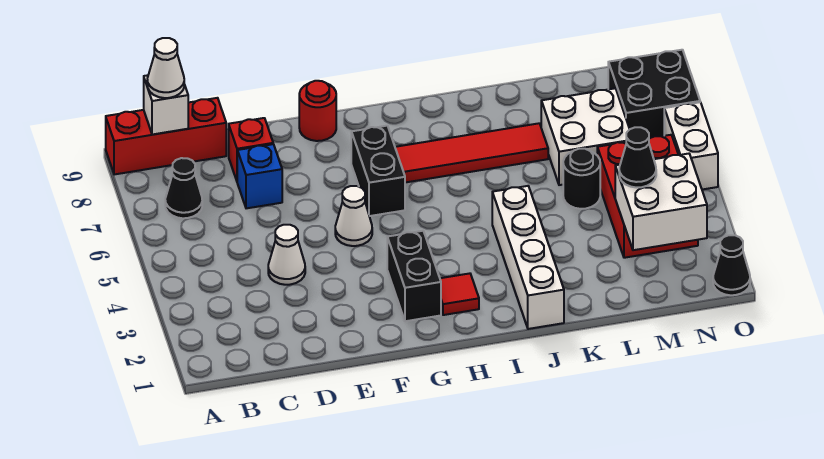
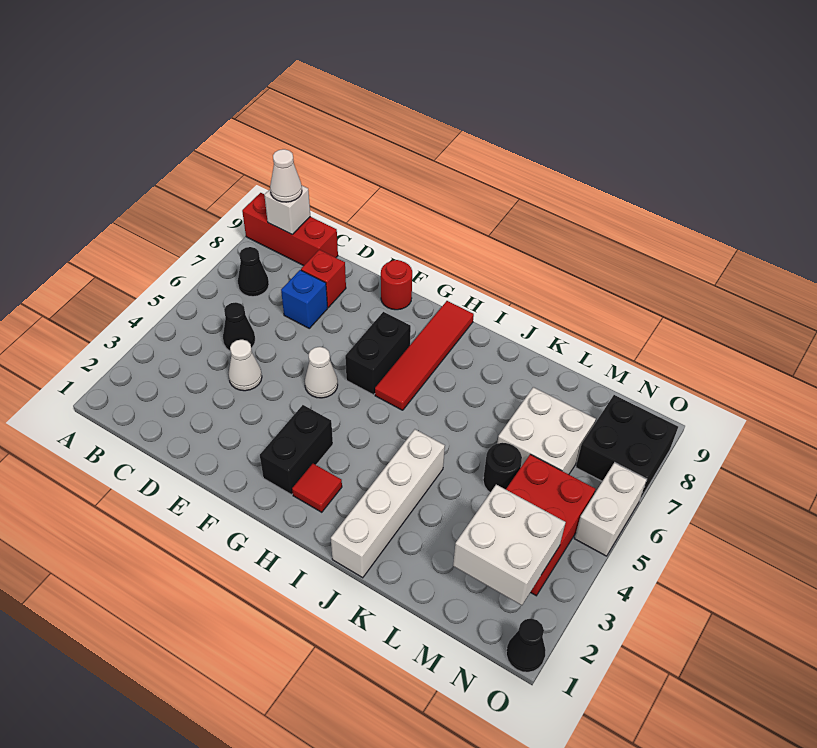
red tile H7:K7 level 1 -> red tile H6:H9 level 1
black cone M3 level 3 -> black cone C5 level 1

